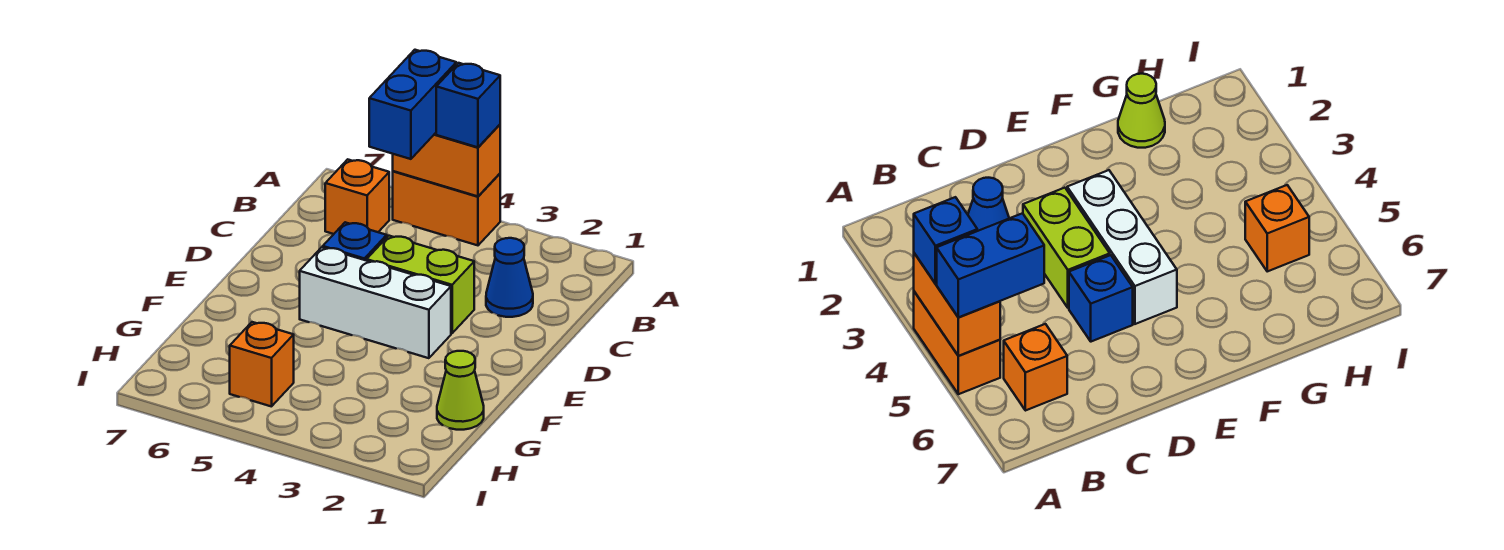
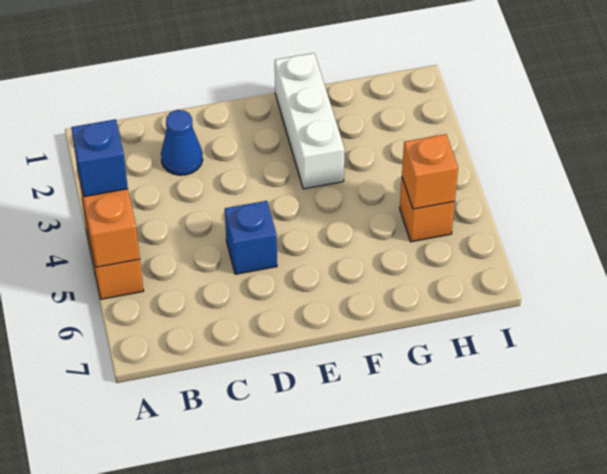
blue brick A5:B5 level 3 -> none
orange brick B6 level 1 -> orange brick H5 level 2
lime brick D3:D4 level 1 -> none
white brick E3:E5 level 1 -> white brick F1:F3 level 1
lime cone G1 level 1 -> none

